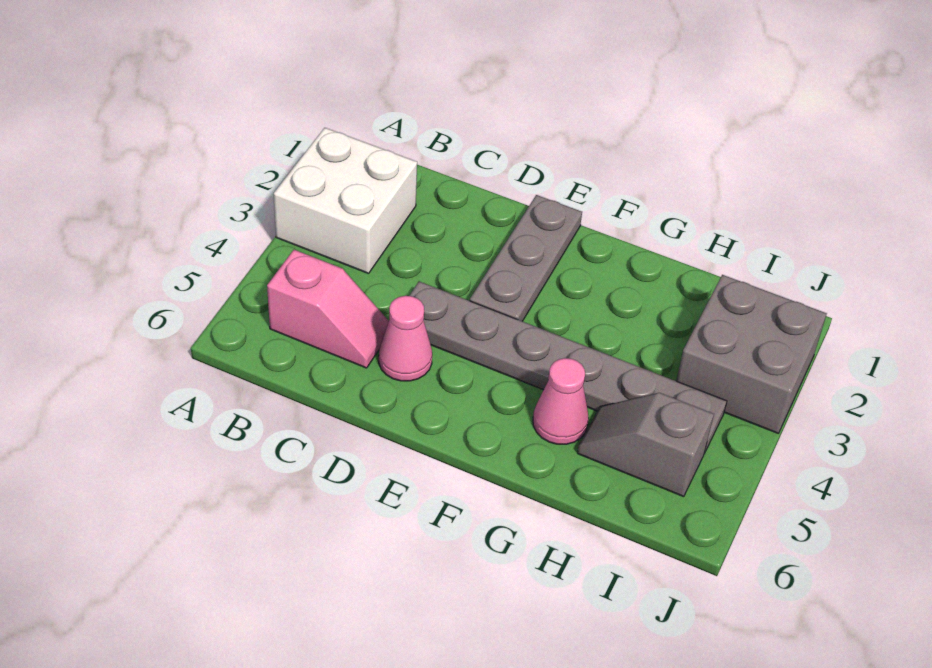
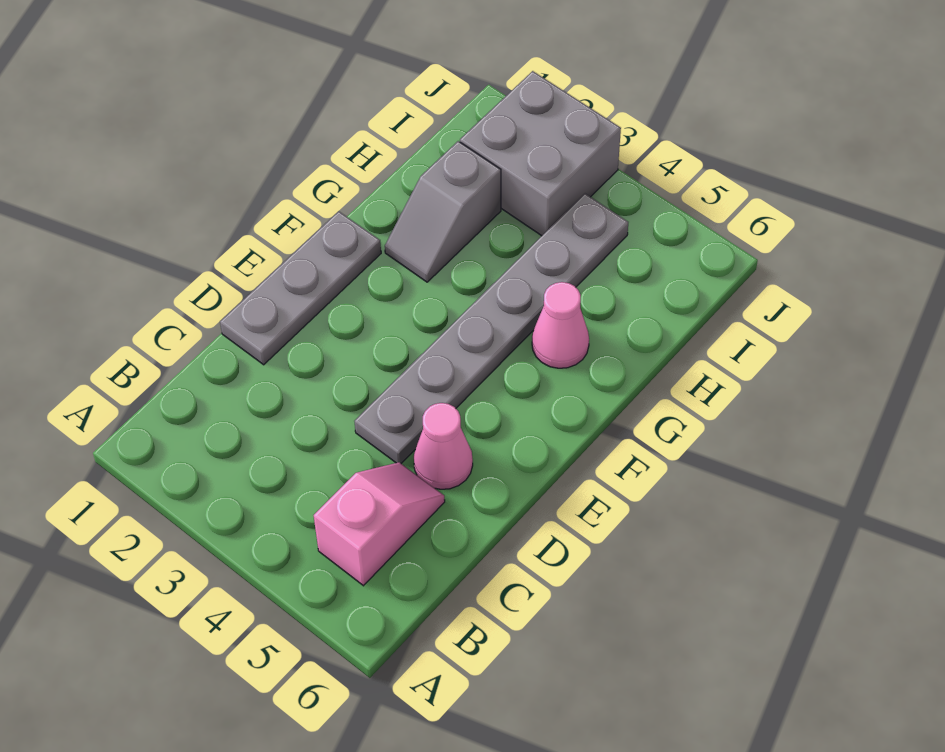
white brick A2:B3 level 1 -> none
grey plate E1:E3 level 1 -> grey plate D1:F1 level 1
grey slope H5:I5 level 1 top I -> grey slope G2:H2 level 1 top H

